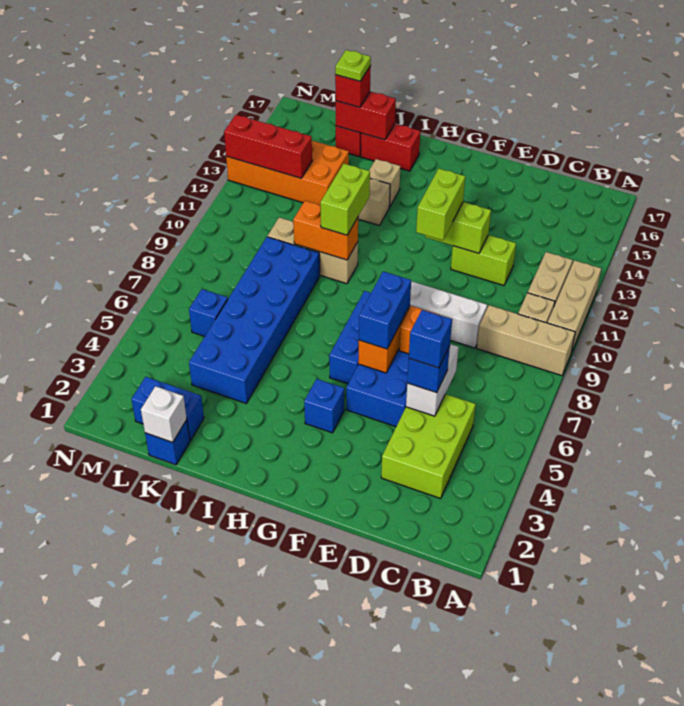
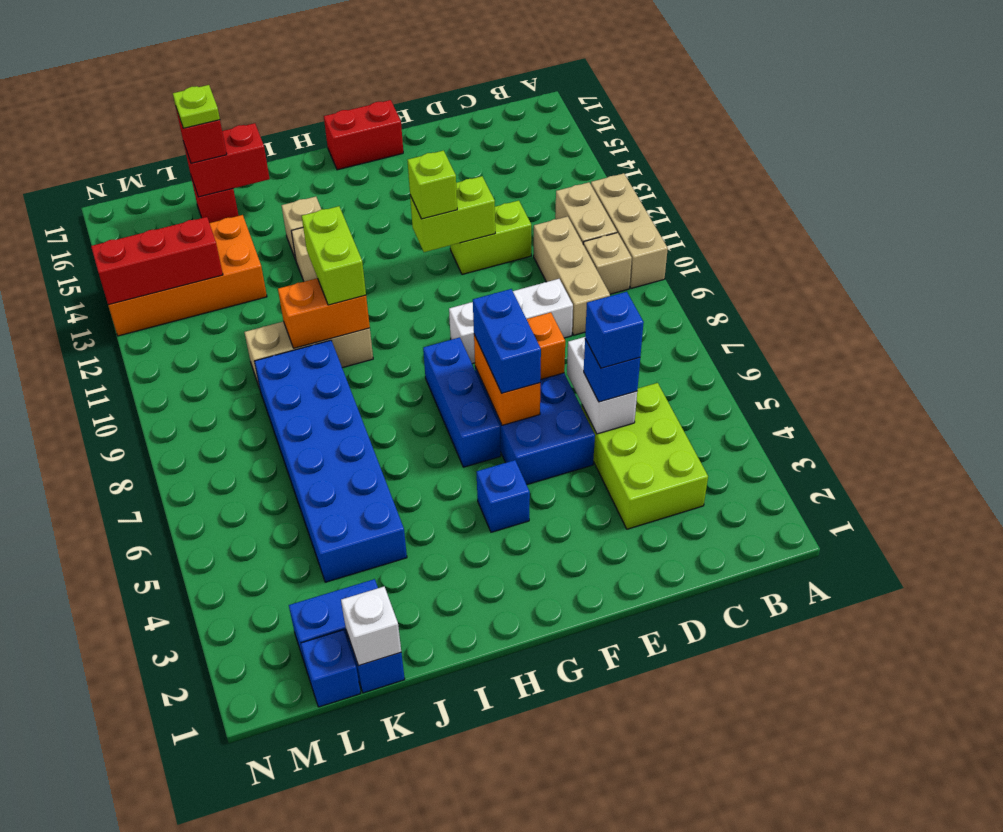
tan brick A9:C9 level 1 -> tan brick C9:C11 level 1
lime brick F11:F12 level 3 -> lime brick F12 level 3
red brick I16:J16 level 1 -> red brick F17:G17 level 1
blue brick L6 level 1 -> blue brick L1 level 1

